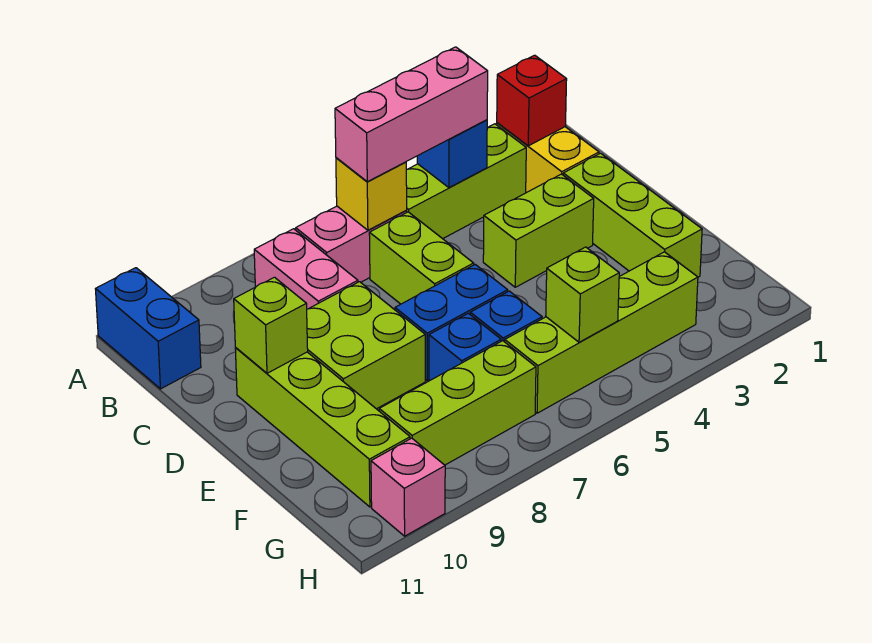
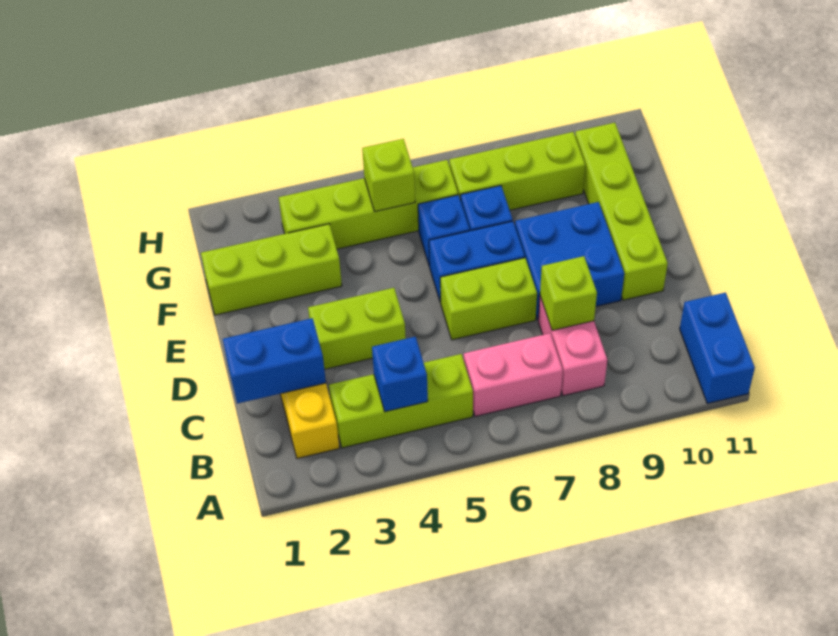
red brick B2 level 2 -> none
pink brick B4:B6 level 3 -> none
yellow brick B6 level 2 -> none
none -> blue brick C1:C2 level 2
lime brick C6:D6 level 1 -> lime brick D6:D7 level 1
lime brick D2:F2 level 1 -> lime brick F1:F3 level 1
lime brick D8:E9 level 1 -> blue brick D8:E9 level 1
lime brick D10 level 2 -> lime brick C8 level 2
pink brick H10 level 1 -> none

